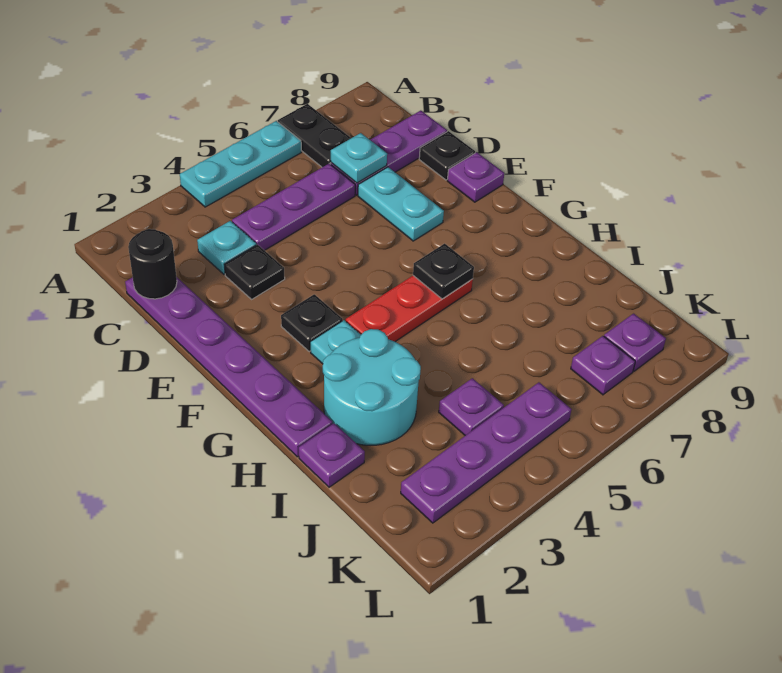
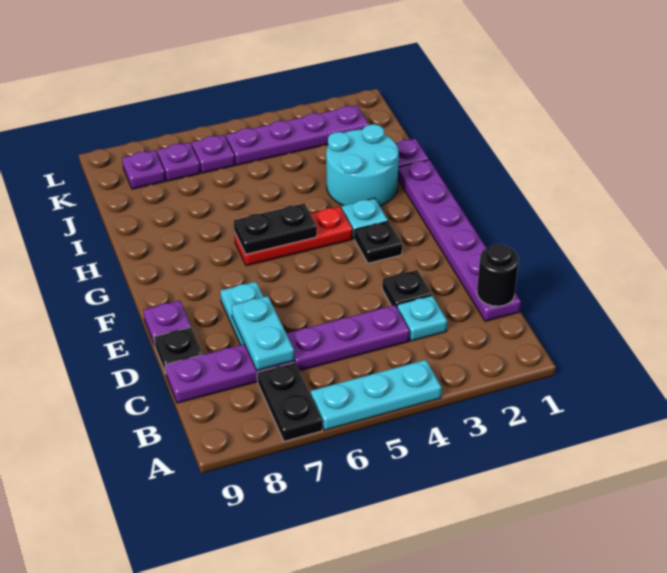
cyan plate C7 level 2 -> cyan plate C7:D7 level 2
black plate G6 level 2 -> black plate G5:G6 level 2
purple plate J4 level 1 -> purple plate K6 level 1

